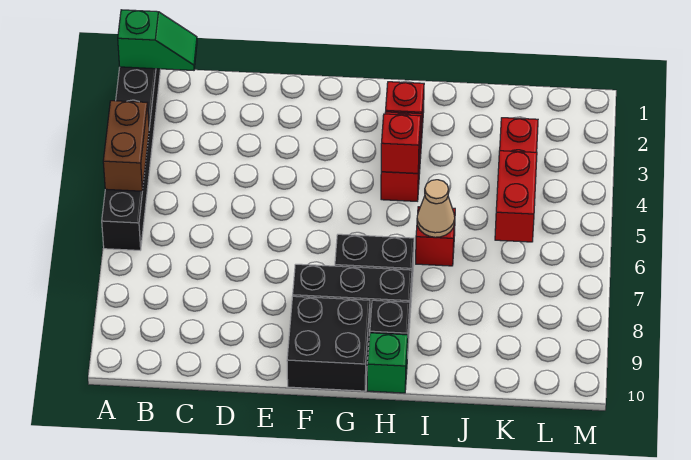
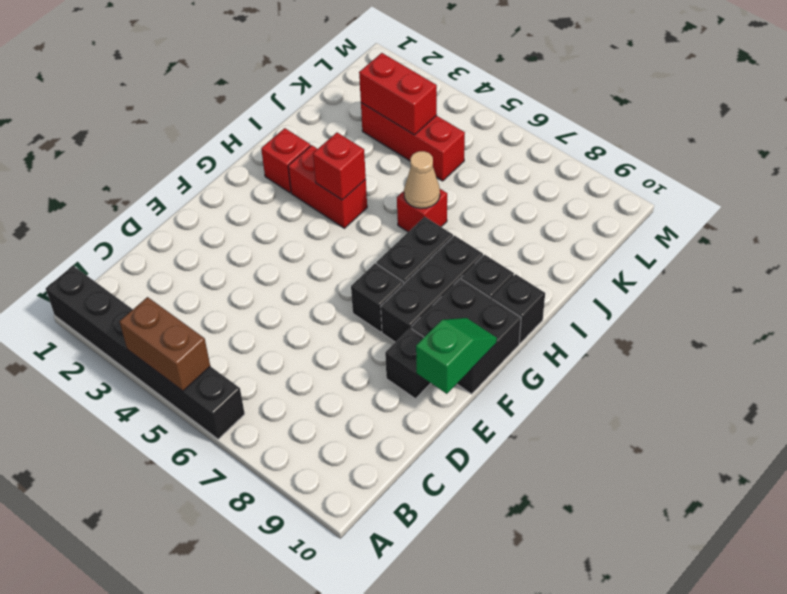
green slope A1:B1 level 2 top A -> green slope E10:F10 level 2 top E
none -> black brick E9 level 1
none -> black brick F7 level 1
green brick H10 level 1 -> black brick H10 level 1
red brick K5:K6 level 2 -> red brick K3:K4 level 2

